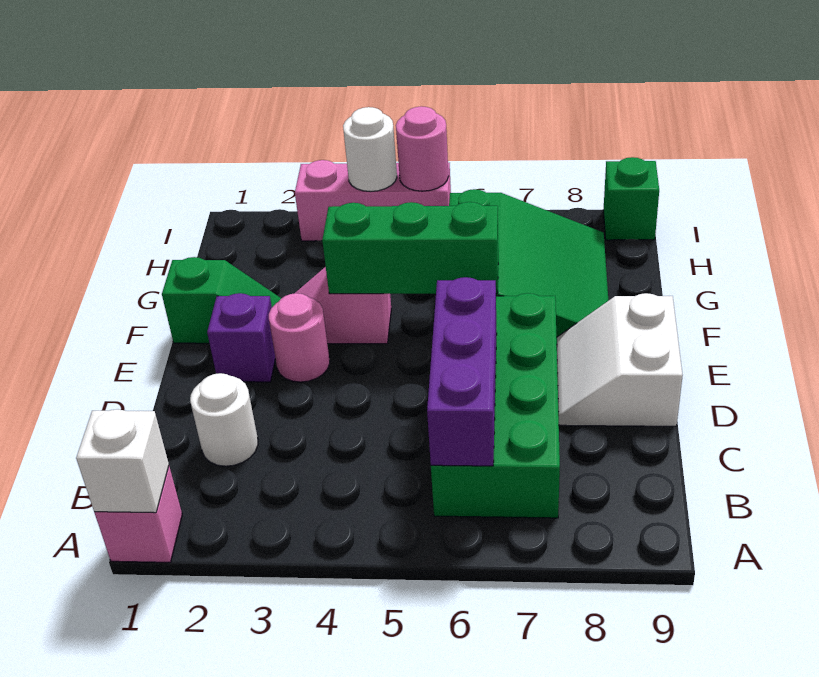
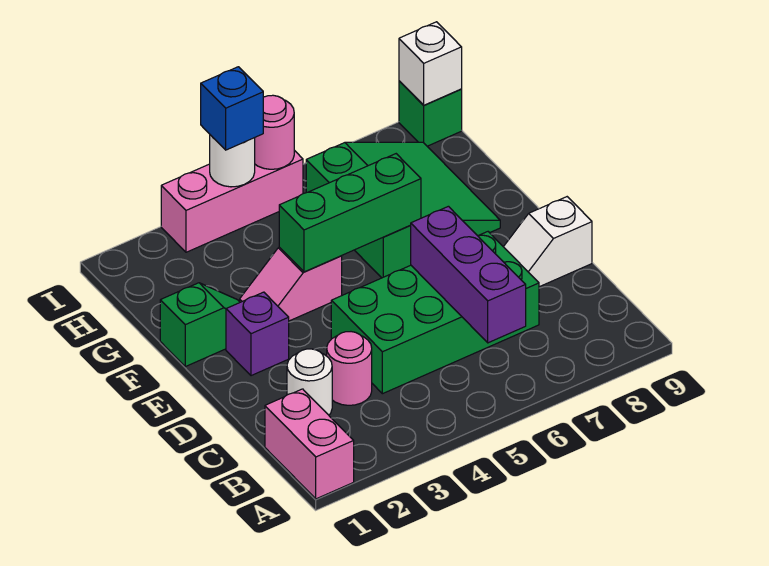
pink brick A1 level 1 -> pink brick A1:B1 level 1
white brick A1 level 2 -> white brick I9 level 2
green brick B6:E7 level 1 -> green brick C4:D7 level 1
white slope D8:E9 level 1 top 9 -> white slope D8:D9 level 1 top 9
pink round brick E3 level 1 -> pink round brick C3 level 1
none -> blue brick I4 level 3

